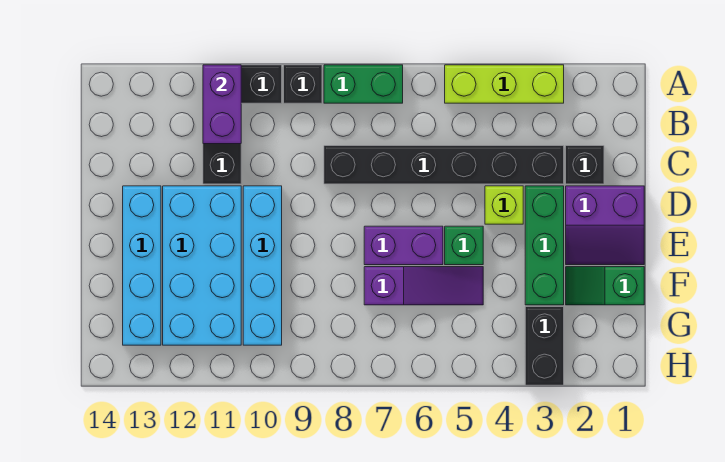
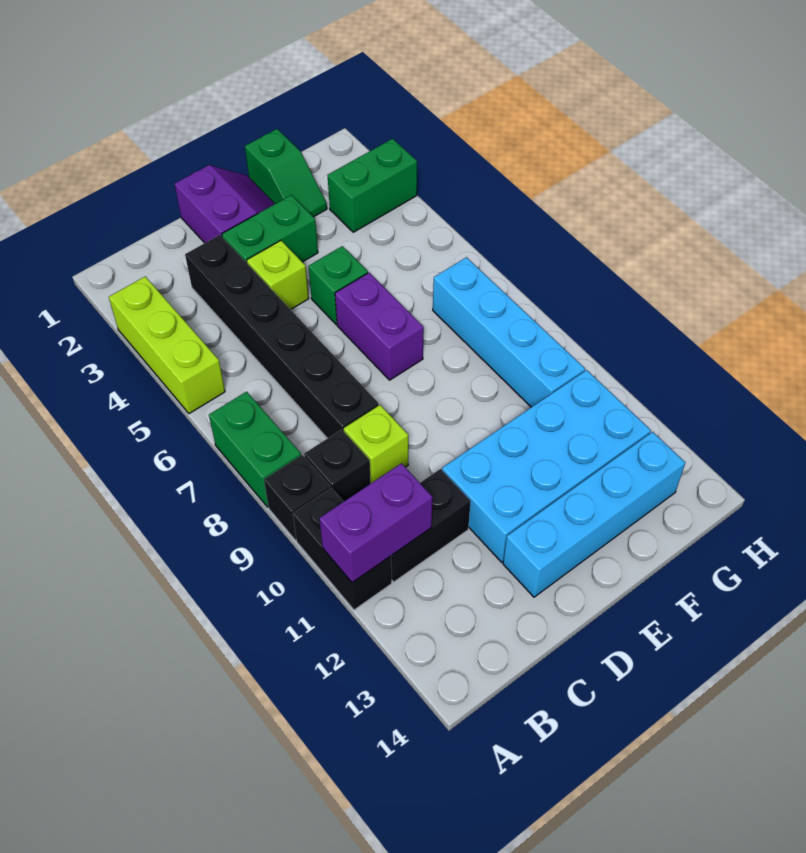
black brick C2 level 1 -> black brick B9 level 1
none -> lime brick C9 level 1
green brick D3:F3 level 1 -> green brick D3:E3 level 1
cyan brick D10:G10 level 1 -> cyan brick G7:G10 level 1
purple slope F5:F7 level 1 top 7 -> none
black brick G3:H3 level 1 -> green brick G3:H3 level 1

